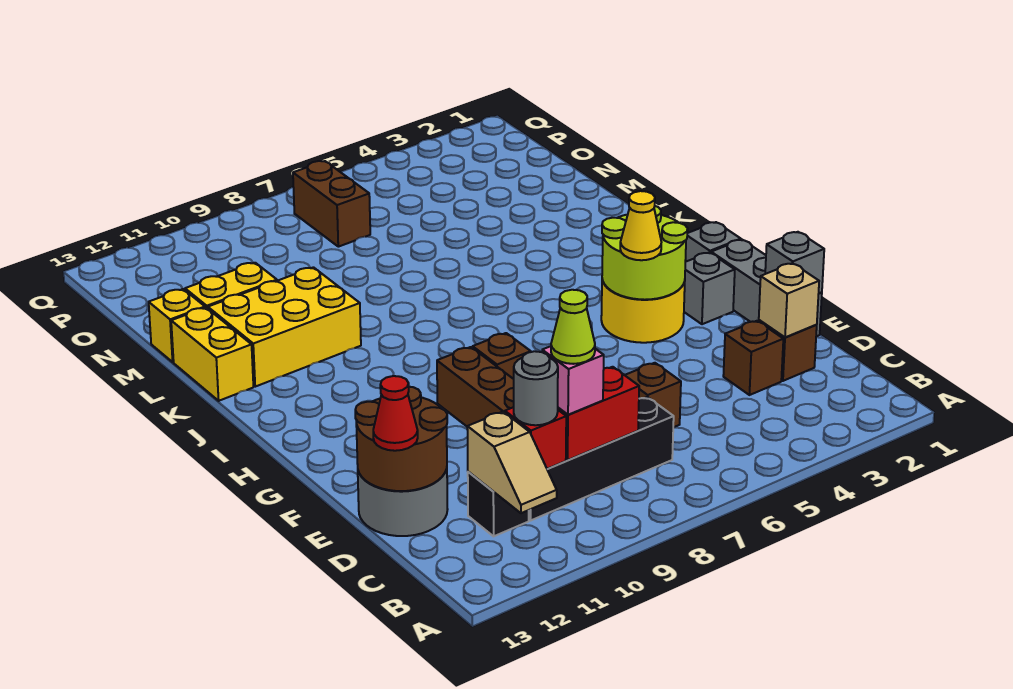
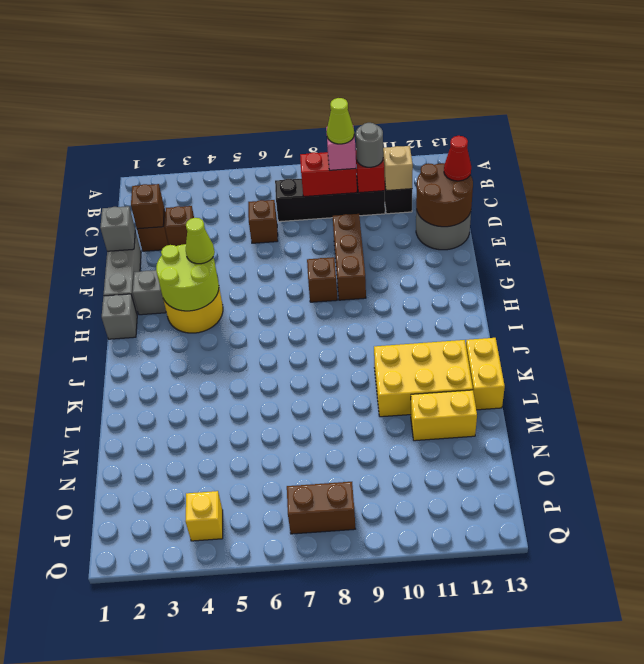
tan brick D2 level 2 -> brown brick D2 level 2
yellow cone G4 level 3 -> lime cone G4 level 3
yellow brick M13 level 1 -> yellow brick P4 level 1
brown brick O7:P7 level 1 -> brown brick P7:P8 level 1

